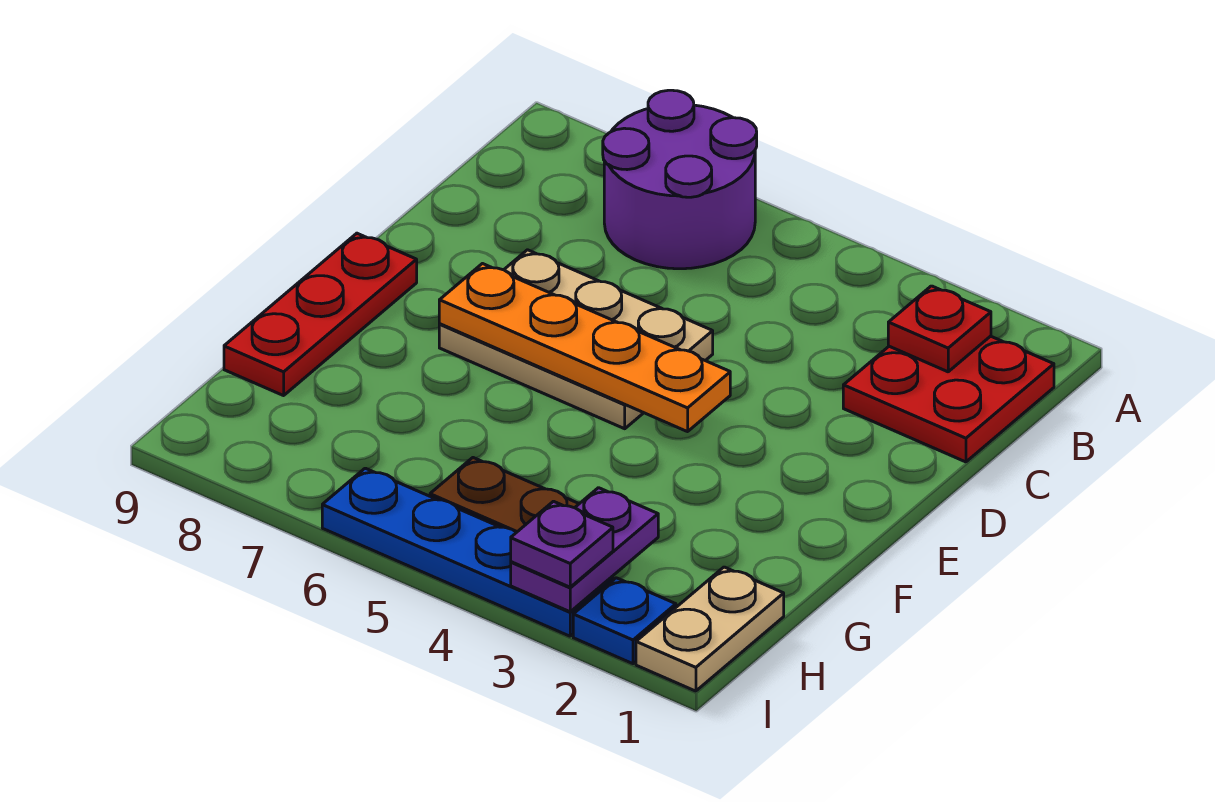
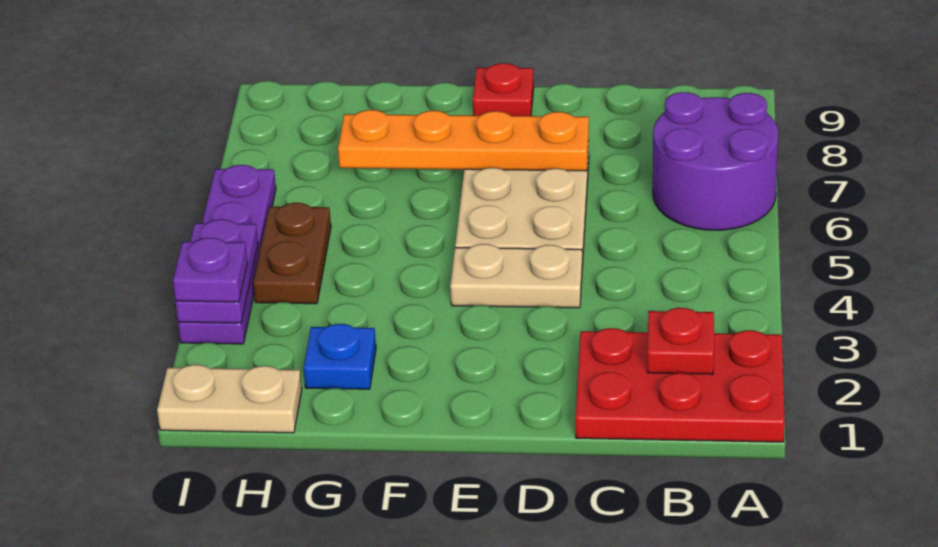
red plate B1:C2 level 1 -> red plate A1:C2 level 1
none -> tan plate D4:E4 level 1
orange plate E4:E7 level 2 -> orange plate D7:G7 level 2
red plate E9:G9 level 1 -> red plate E9 level 1
purple plate H3:I3 level 2 -> purple plate I3:I4 level 2
blue plate I2 level 1 -> blue plate G2 level 1
blue plate I3:I6 level 1 -> purple plate I3:I6 level 1

